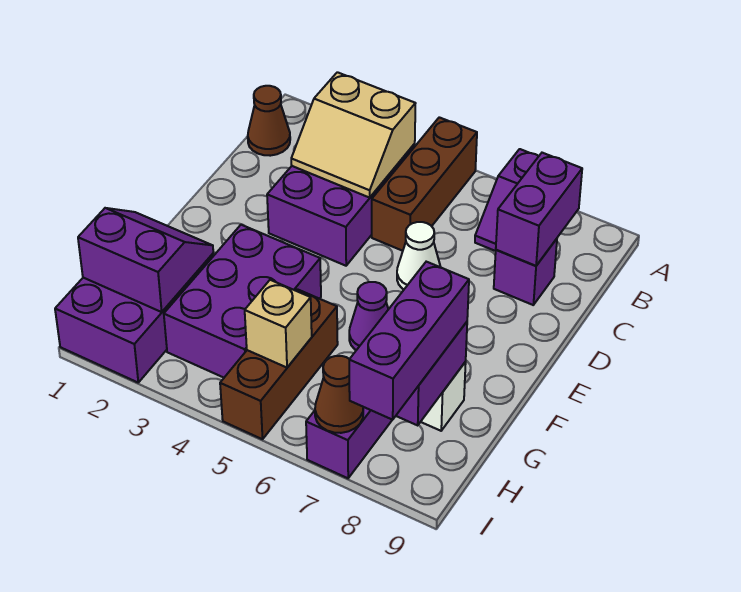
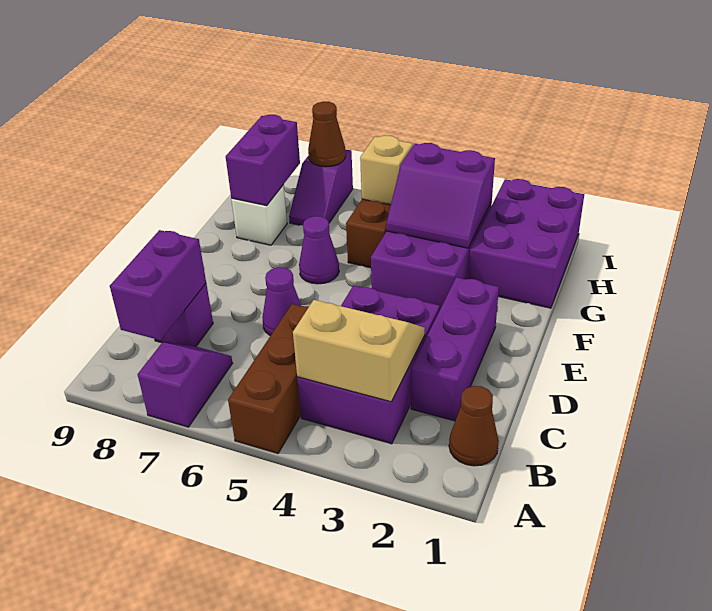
white cone D6 level 1 -> purple cone D6 level 1
purple slope G1:H2 level 2 top H -> purple slope G3:H4 level 2 top H
purple brick G8:I8 level 3 -> purple brick C2:E2 level 1

